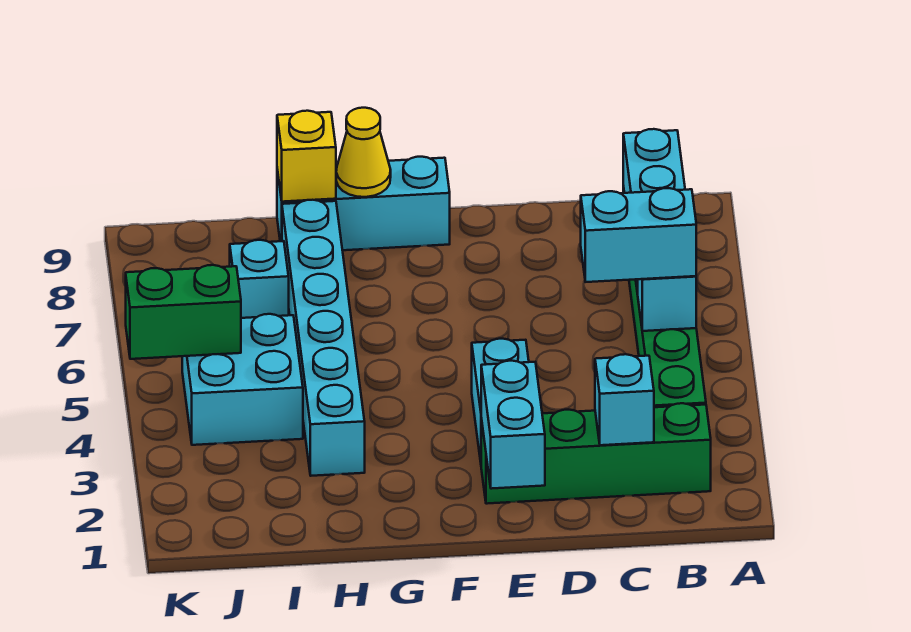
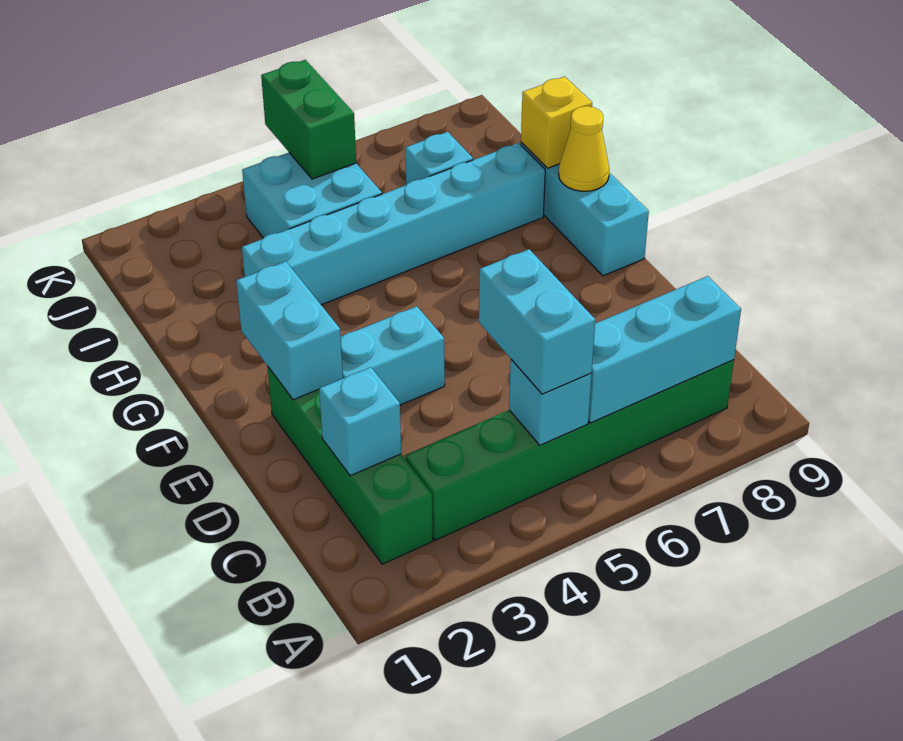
cyan brick E1:E2 level 2 -> cyan brick E2:F2 level 2

